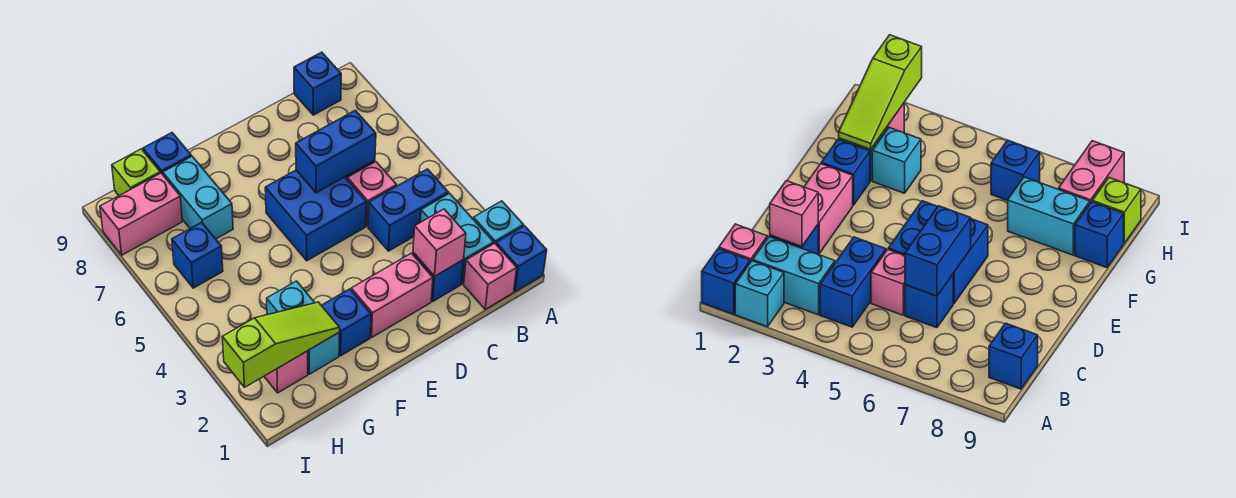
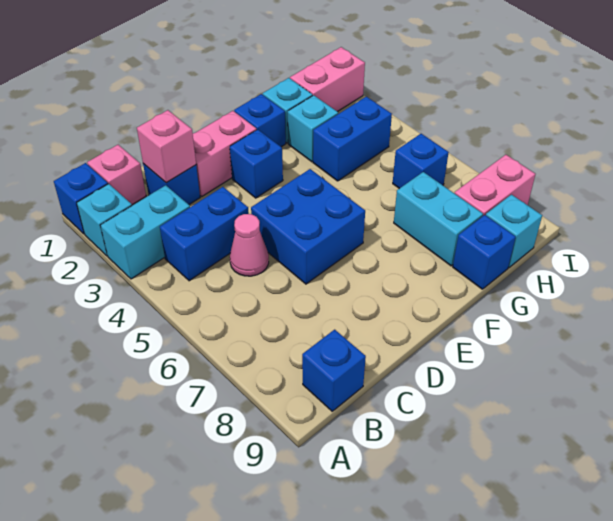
cyan brick B2:B3 level 1 -> cyan brick A3:B3 level 1
pink brick C5 level 1 -> pink cone C5 level 1
blue brick C6 level 1 -> blue brick E3 level 1
blue brick C6:D6 level 2 -> blue brick G4:H4 level 1
lime slope G2:I2 level 2 top I -> none
pink brick H2 level 1 -> pink brick H2:I2 level 1
lime brick H9 level 1 -> cyan brick H9 level 1

